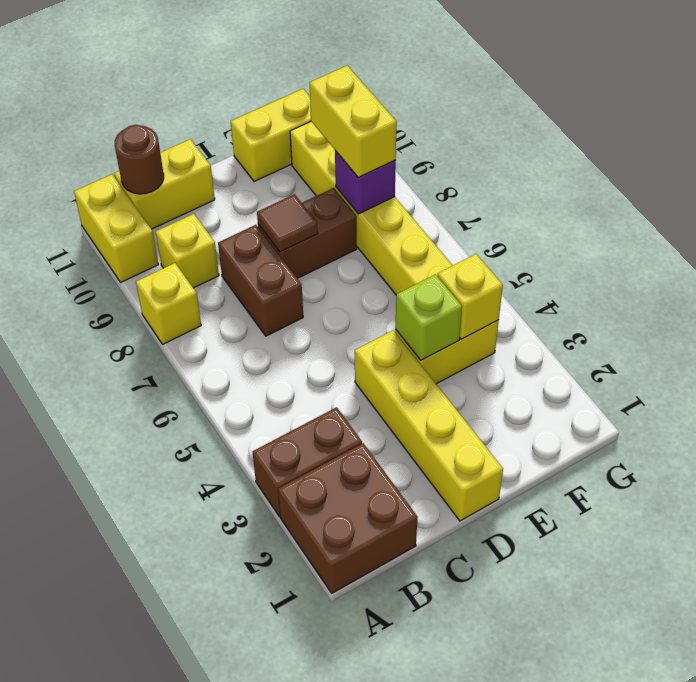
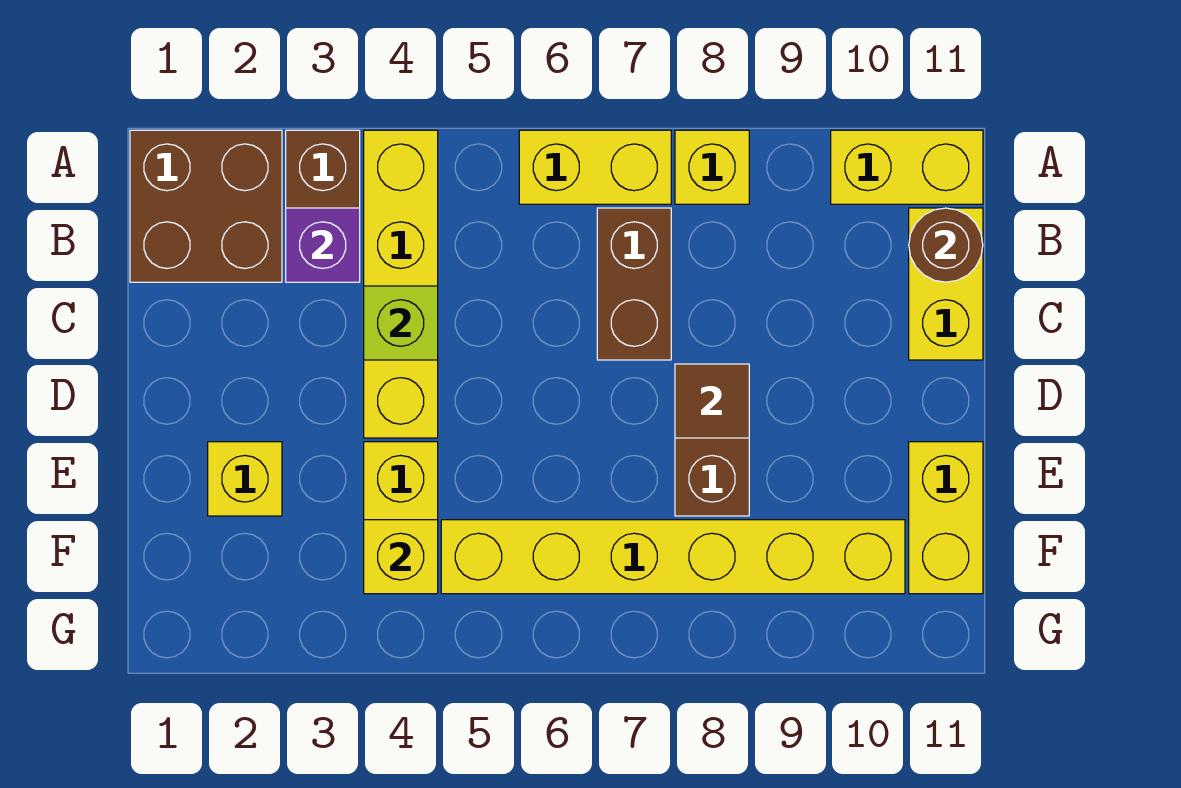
yellow brick B9 level 1 -> yellow brick E2 level 1
brown brick C7:C8 level 1 -> brown brick B7:C7 level 1
yellow brick D1:D4 level 1 -> yellow brick A4:D4 level 1
lime brick E4 level 2 -> lime brick C4 level 2
purple brick F8 level 2 -> purple brick B3 level 2
yellow brick F8:F9 level 3 -> yellow brick A6:A7 level 1

